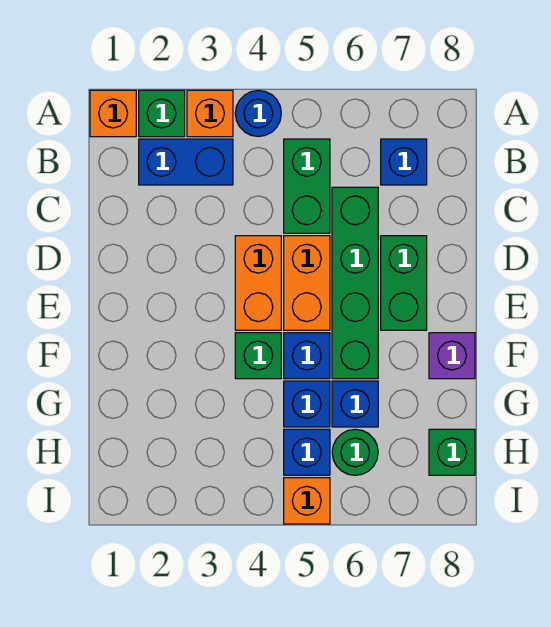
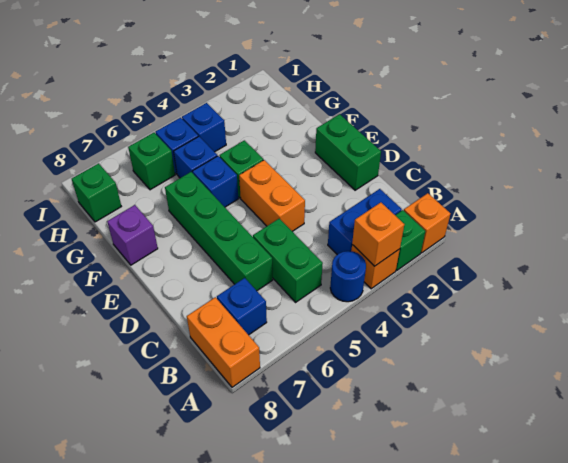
orange brick D5:E5 level 1 -> orange brick A8:B8 level 1
green brick D7:E7 level 1 -> green brick D1:E1 level 1
blue brick G6 level 1 -> blue brick H4 level 1
green round brick H6 level 1 -> green brick H6 level 1
orange brick I5 level 1 -> orange brick A3 level 2

